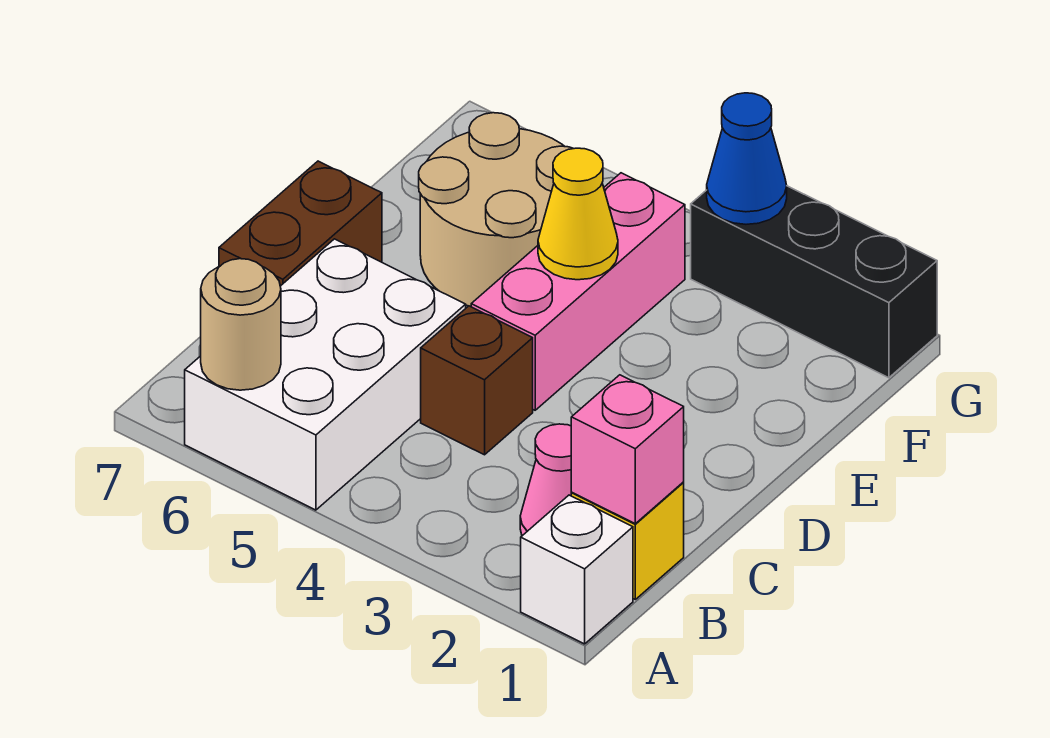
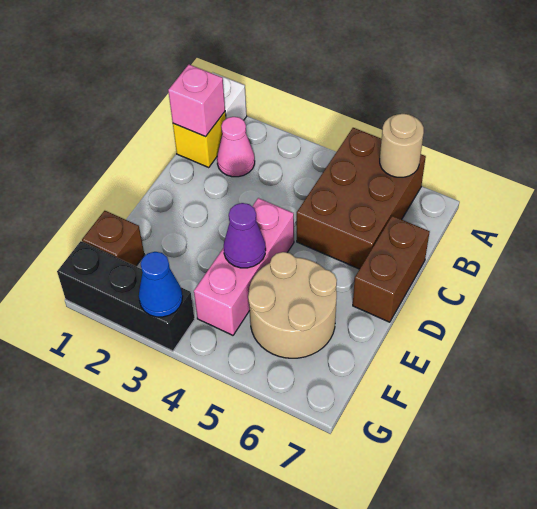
white brick A5:C6 level 1 -> brown brick A5:C6 level 1
brown brick C4 level 1 -> brown brick F1 level 1
yellow cone E4 level 2 -> purple cone E4 level 2

